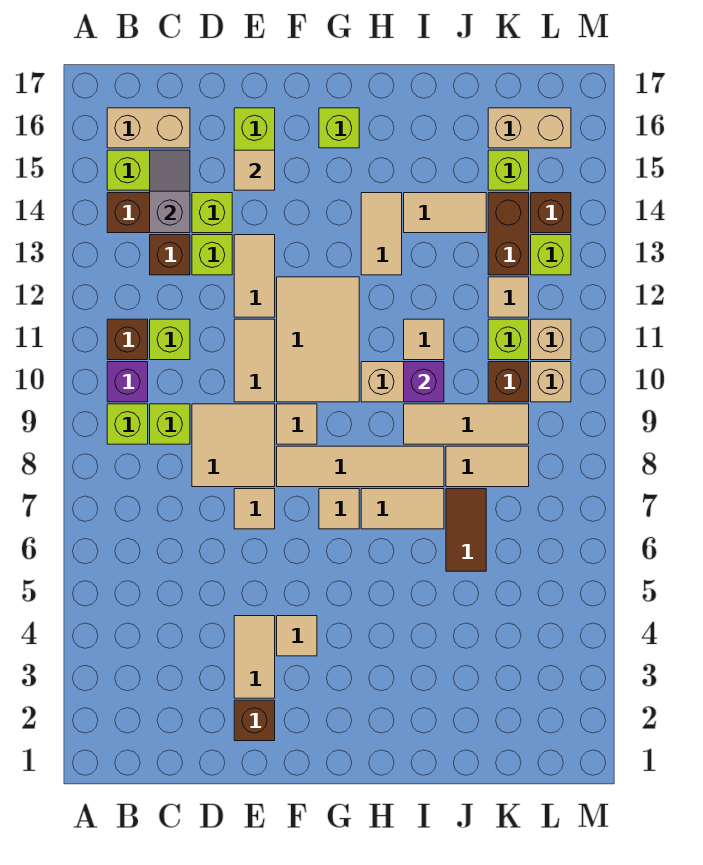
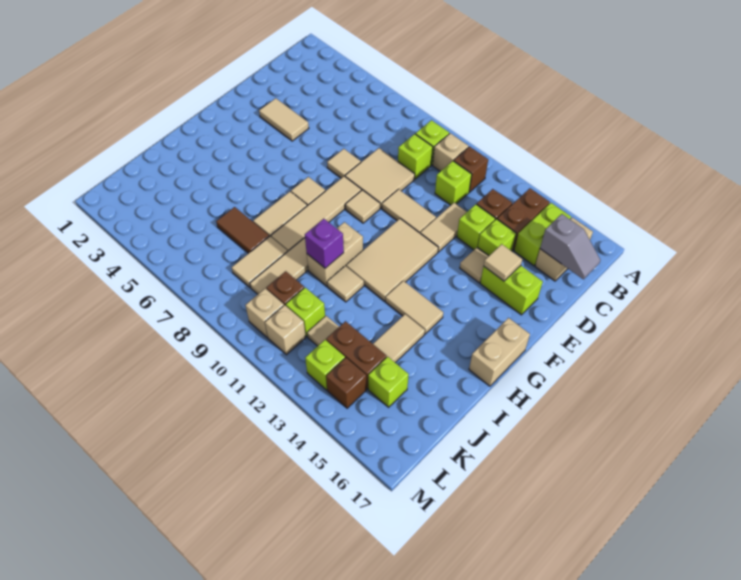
purple brick B10 level 1 -> tan brick B10 level 1
grey slope C14:C15 level 2 top 14 -> grey slope C16:C17 level 2 top 16
brown brick E2 level 1 -> none
tan tile E12:E13 level 1 -> tan tile D12:E12 level 1
tan tile F4 level 1 -> tan tile E14 level 1
tan tile F10:G12 level 1 -> tan tile F11:H12 level 1
lime brick G16 level 1 -> none
tan brick K16:L16 level 1 -> tan brick G17:H17 level 1

